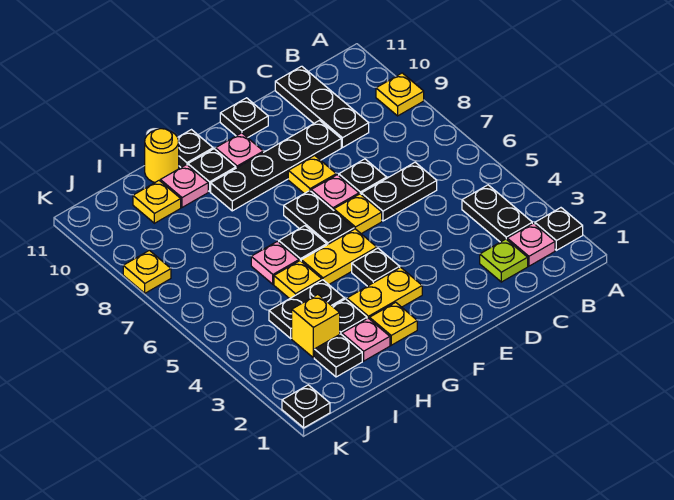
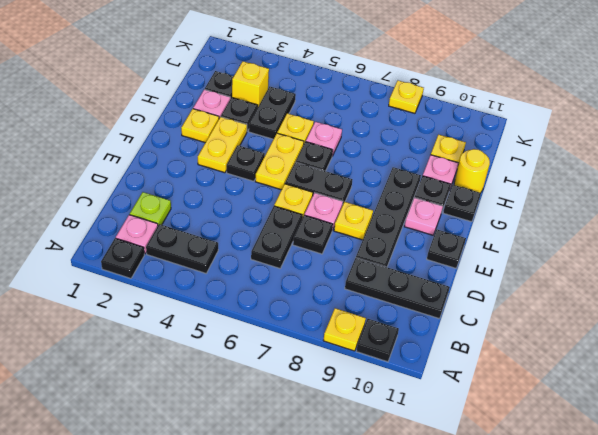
black plate K1 level 1 -> black plate A10 level 1

